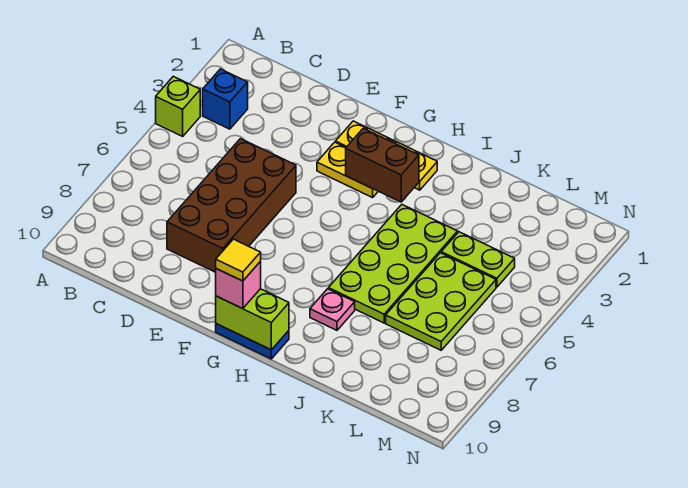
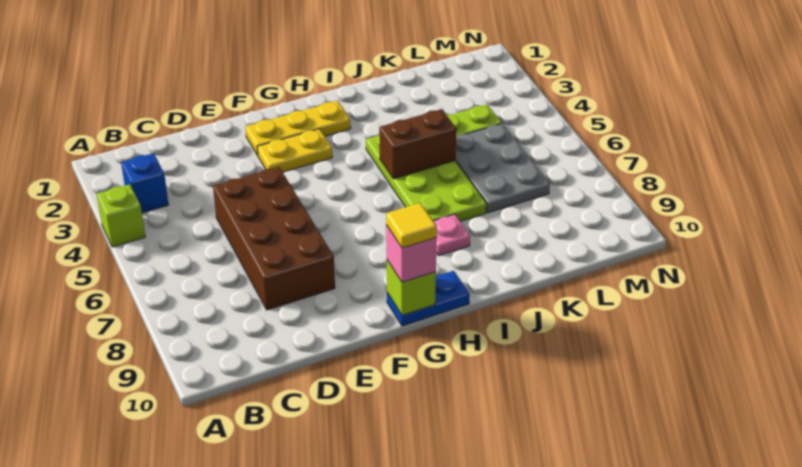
brown brick G3:H3 level 2 -> brown brick I5:J5 level 2
lime brick G10:H10 level 2 -> lime brick G10 level 2
lime plate K5:L7 level 1 -> grey plate K5:L7 level 1

